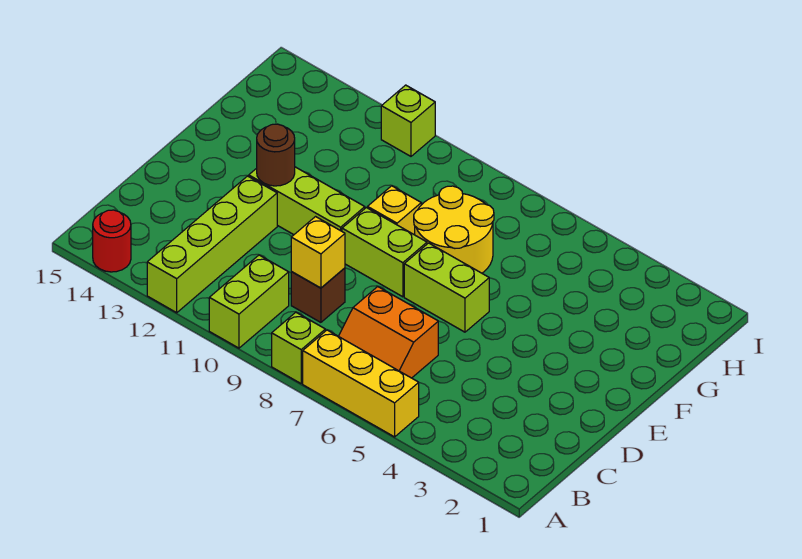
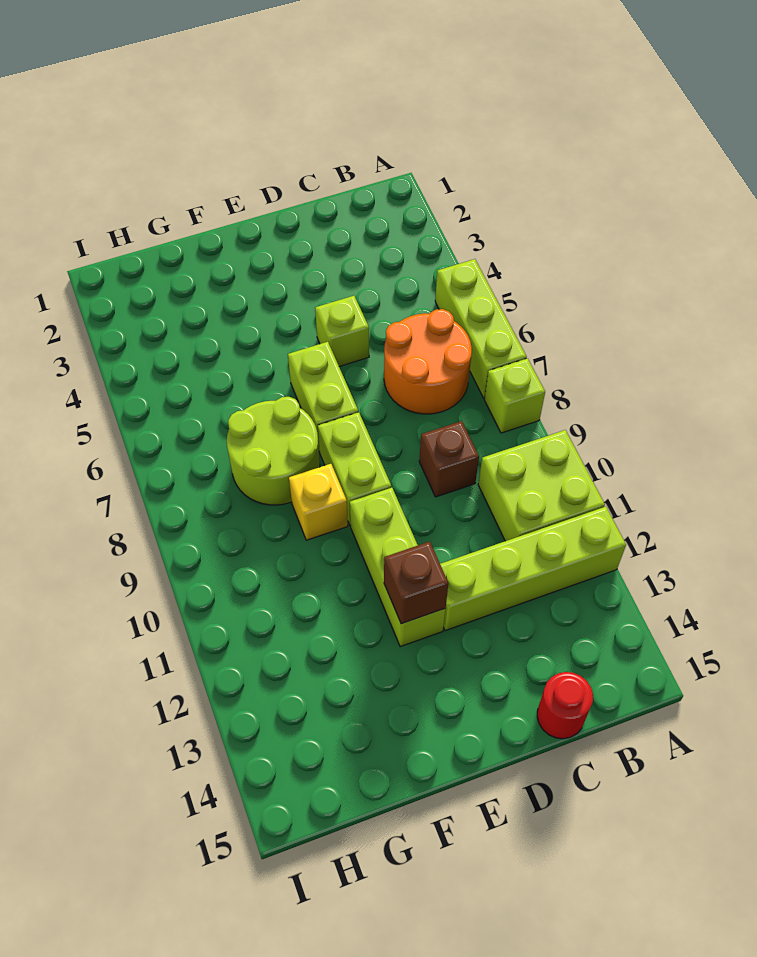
yellow brick A5:A7 level 1 -> lime brick A5:A7 level 1
lime brick A10:B10 level 1 -> lime brick A10:B11 level 1
red round brick A14 level 1 -> red round brick C15 level 1
orange slope B6:C7 level 1 top C -> orange round brick B6:C7 level 1
yellow brick C9 level 2 -> none
brown round brick E12 level 2 -> brown brick E12 level 2
yellow round brick F7:G8 level 1 -> lime round brick F7:G8 level 1
lime brick I11 level 1 -> lime brick D5 level 1

